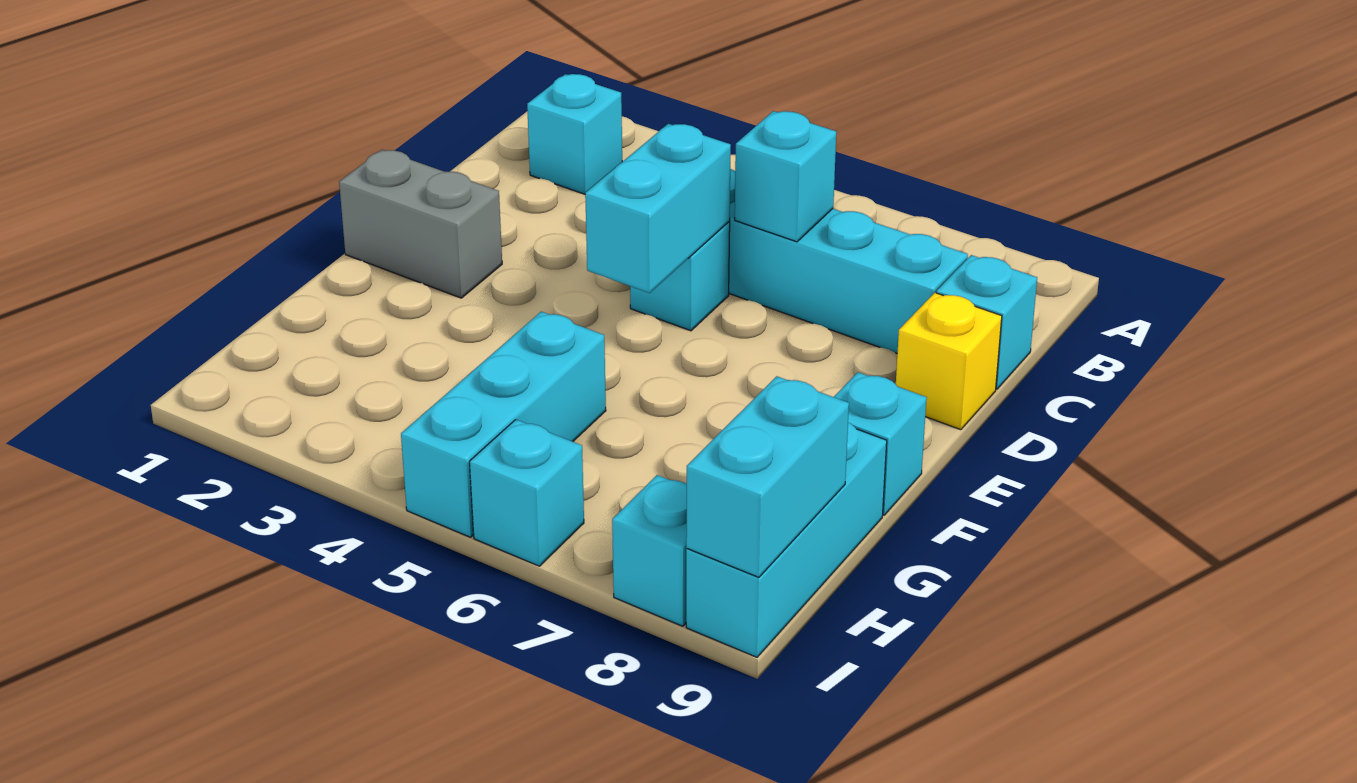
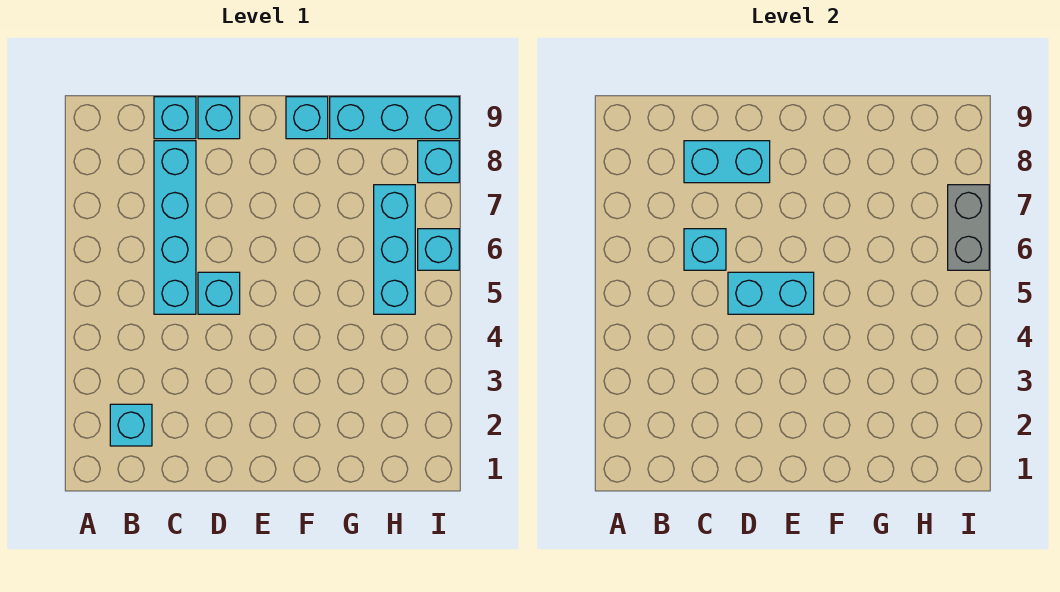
yellow brick D9 level 1 -> cyan brick D9 level 1
grey brick E1:E2 level 1 -> grey brick I6:I7 level 2
cyan brick G5:I5 level 1 -> cyan brick H5:H7 level 1
cyan brick H9:I9 level 2 -> cyan brick C8:D8 level 2

